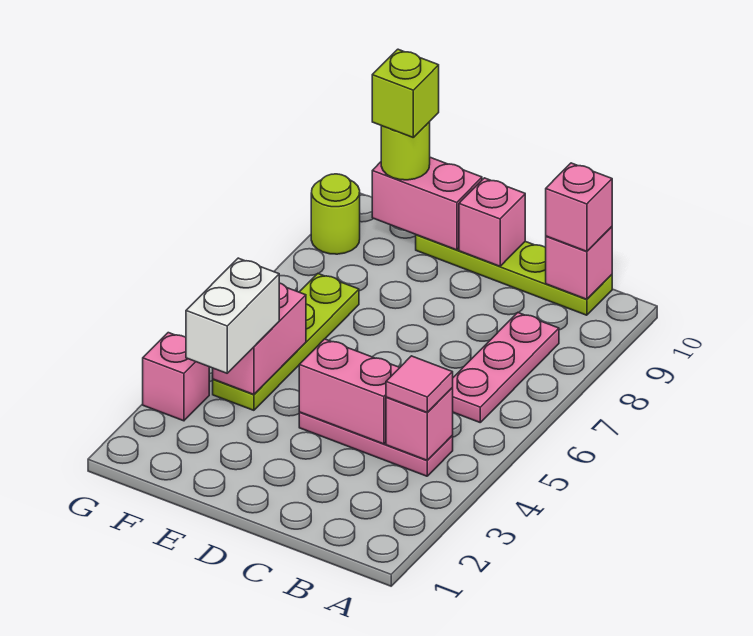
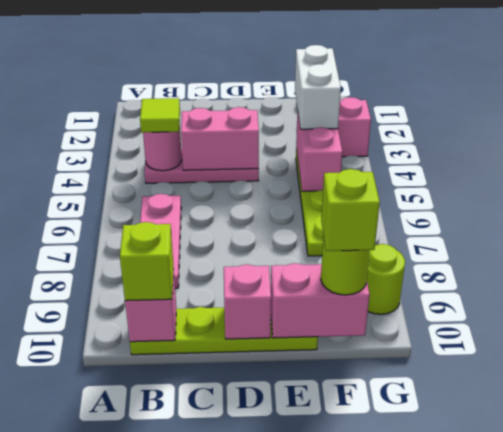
pink brick B4 level 2 -> pink round brick B4 level 2
pink tile B4 level 3 -> lime tile B4 level 3
pink brick B10 level 3 -> lime brick B10 level 3

